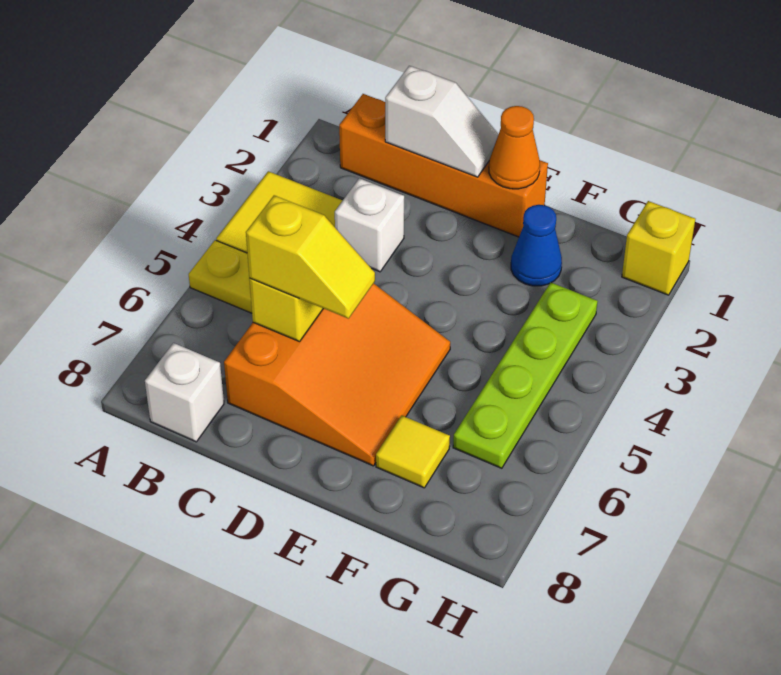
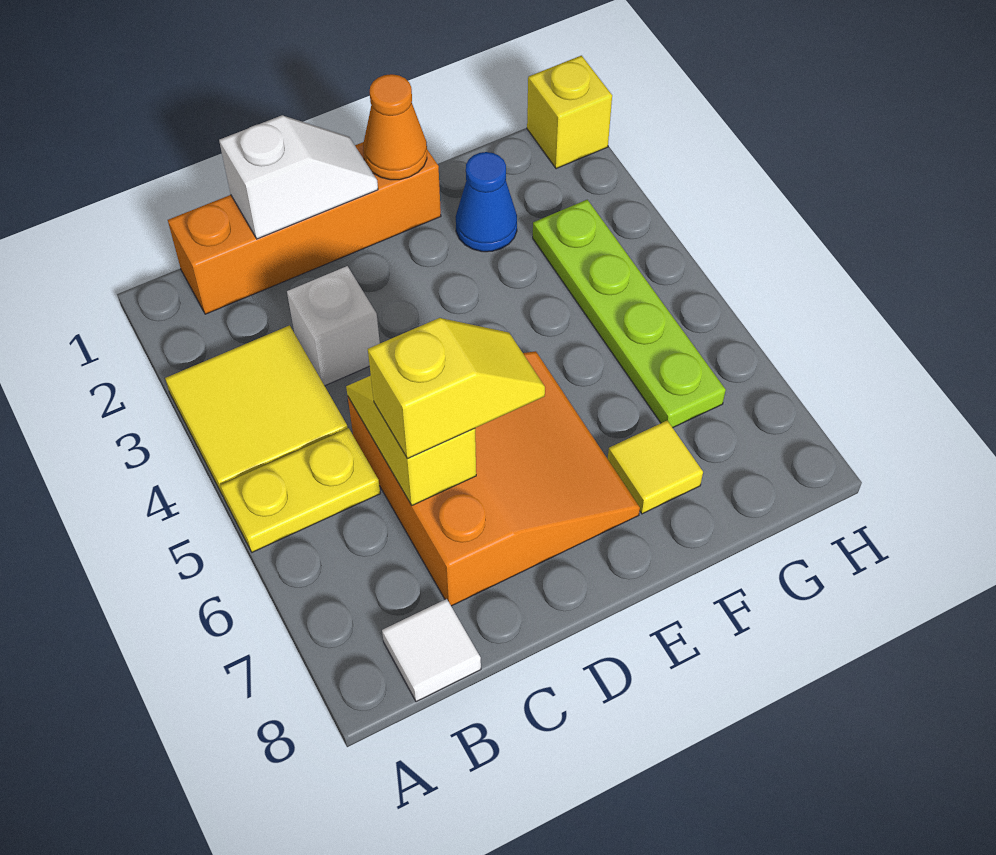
white brick B8 level 1 -> white tile B8 level 1

